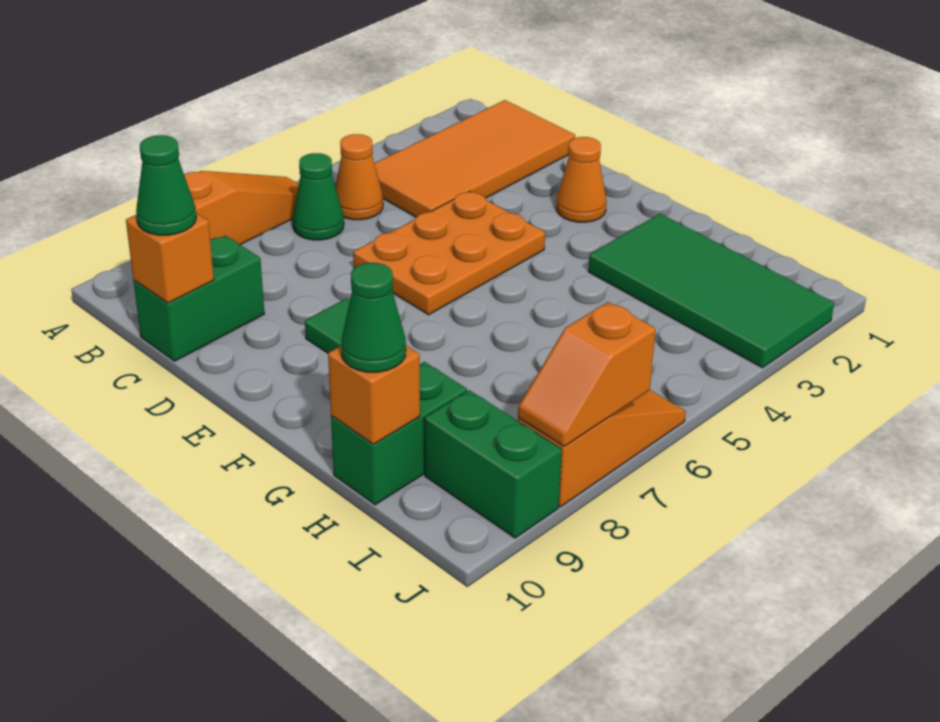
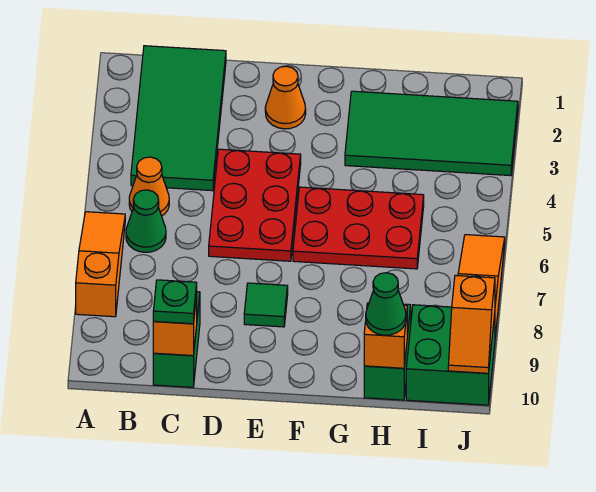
orange tile B1:C4 level 1 -> green tile B1:C4 level 1
green cone C10 level 3 -> green plate C10 level 3
orange plate D4:E6 level 1 -> red plate D4:E6 level 1
none -> red plate F5:H6 level 1
green brick I9:J9 level 1 -> green brick I9:J10 level 1
orange slope J7:J8 level 2 top 7 -> orange slope J9:J10 level 2 top 9

